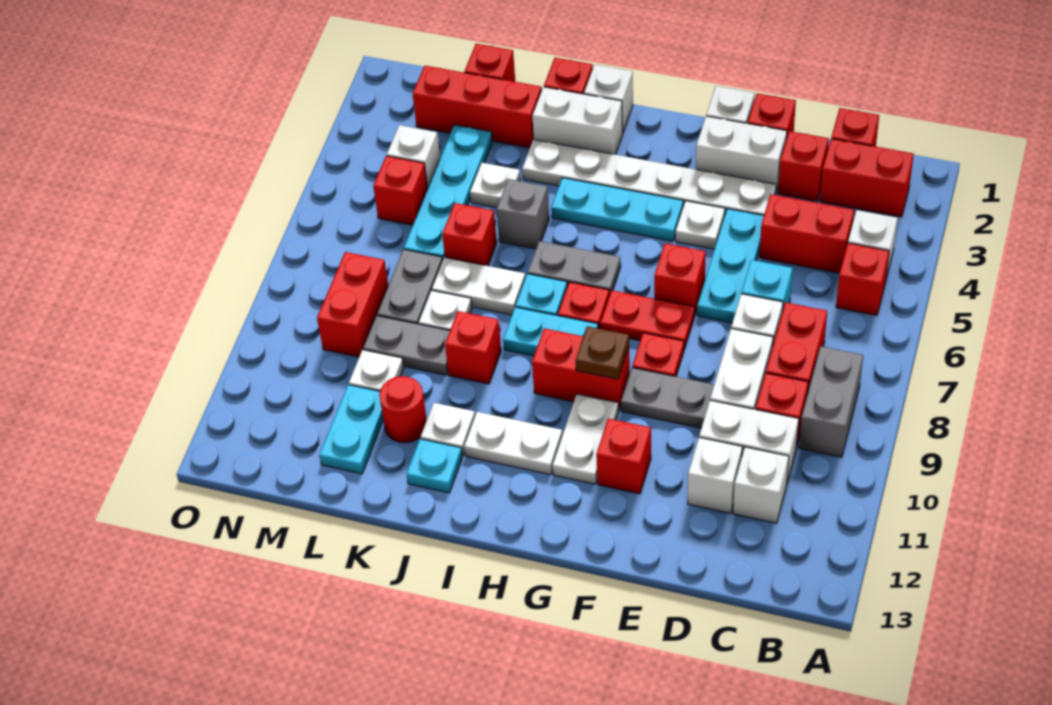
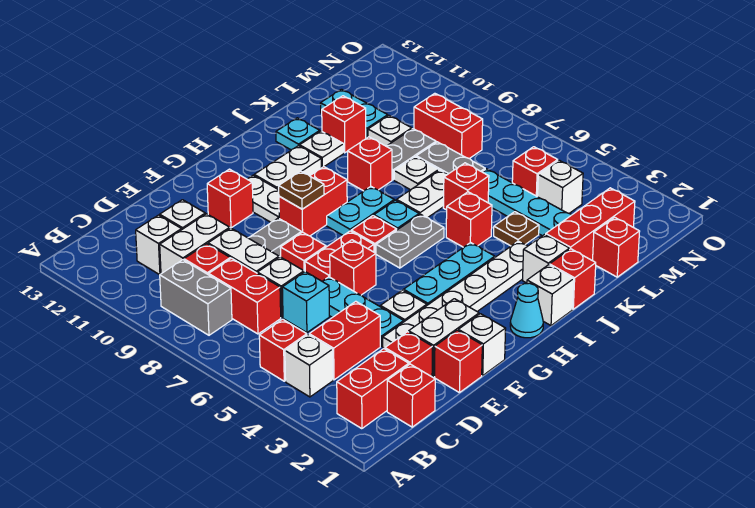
none -> cyan cone H1 level 1
white brick I2:J2 level 1 -> white brick J2 level 1
grey brick J5 level 1 -> red brick J5 level 1
white plate K4 level 1 -> brown plate K4 level 1
red round brick K11 level 1 -> red brick K11 level 1

